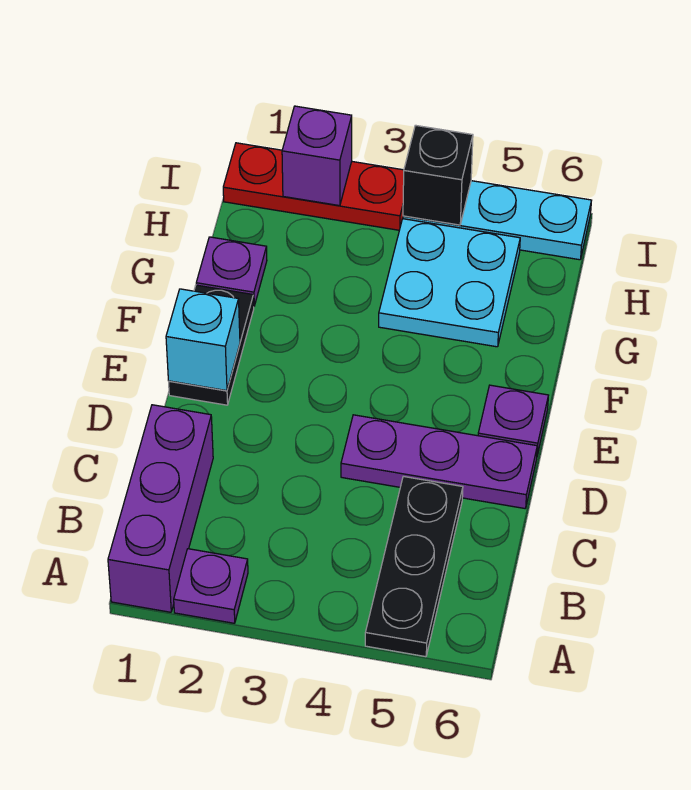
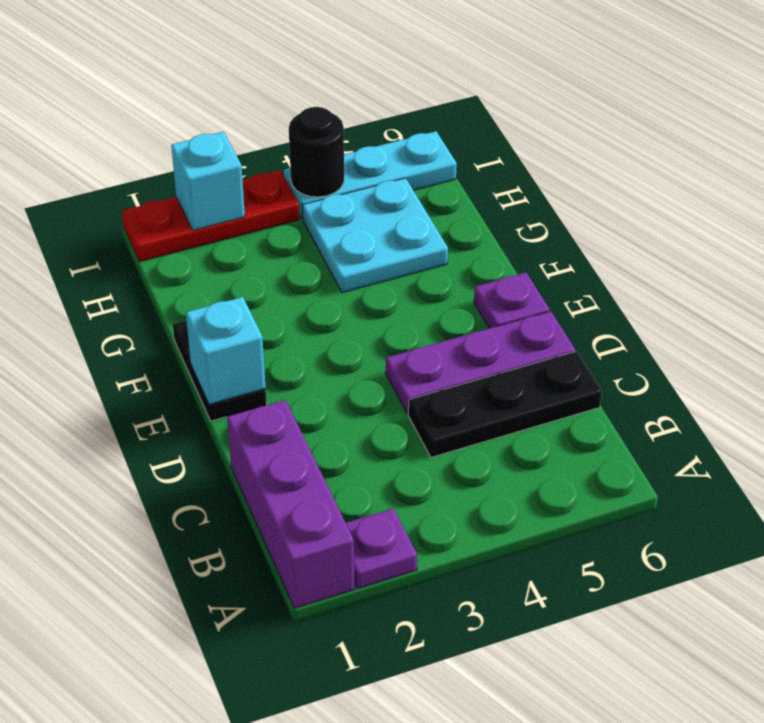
black plate A5:C5 level 1 -> black plate C4:C6 level 1
purple plate G1 level 1 -> none
purple brick I2 level 2 -> cyan brick I2 level 2
black brick I4 level 2 -> black round brick I4 level 2

